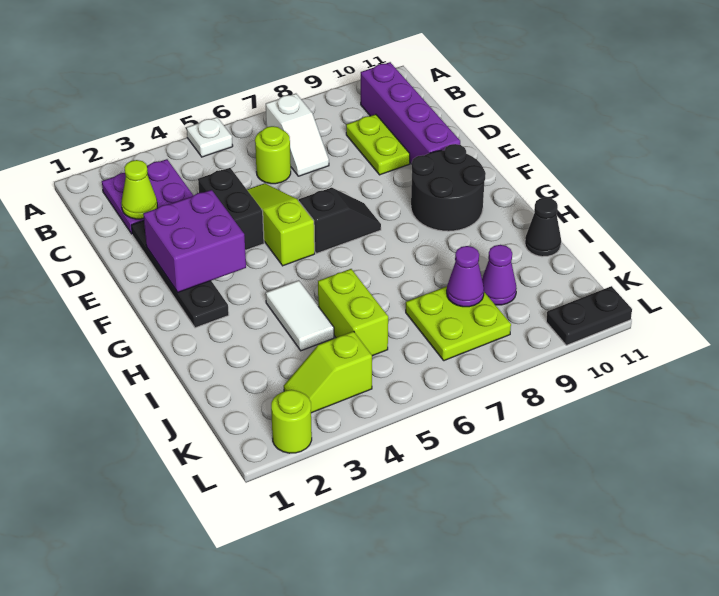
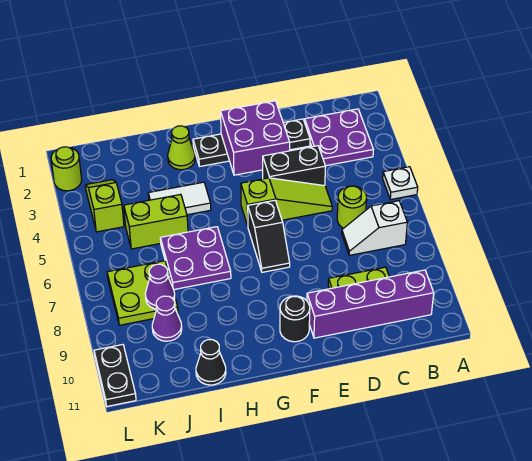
lime cone C2 level 2 -> lime cone H2 level 1
black round brick F9:G10 level 1 -> black round brick F10 level 1
none -> purple plate H6:I7 level 1

